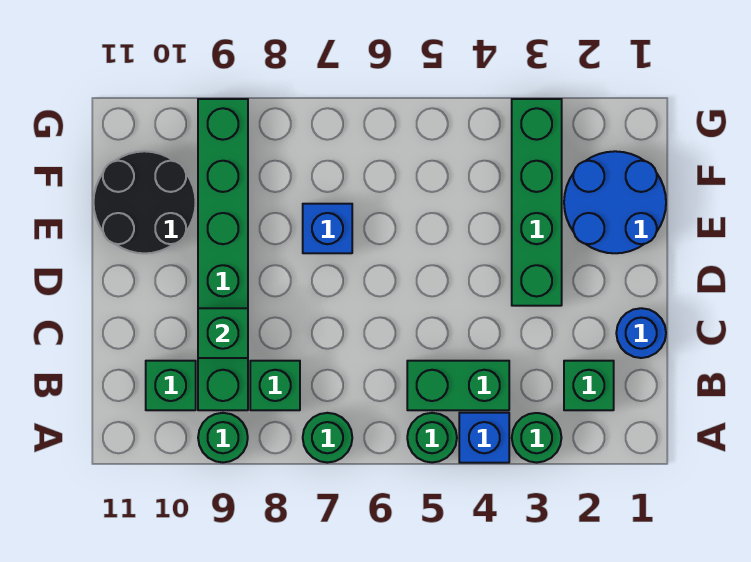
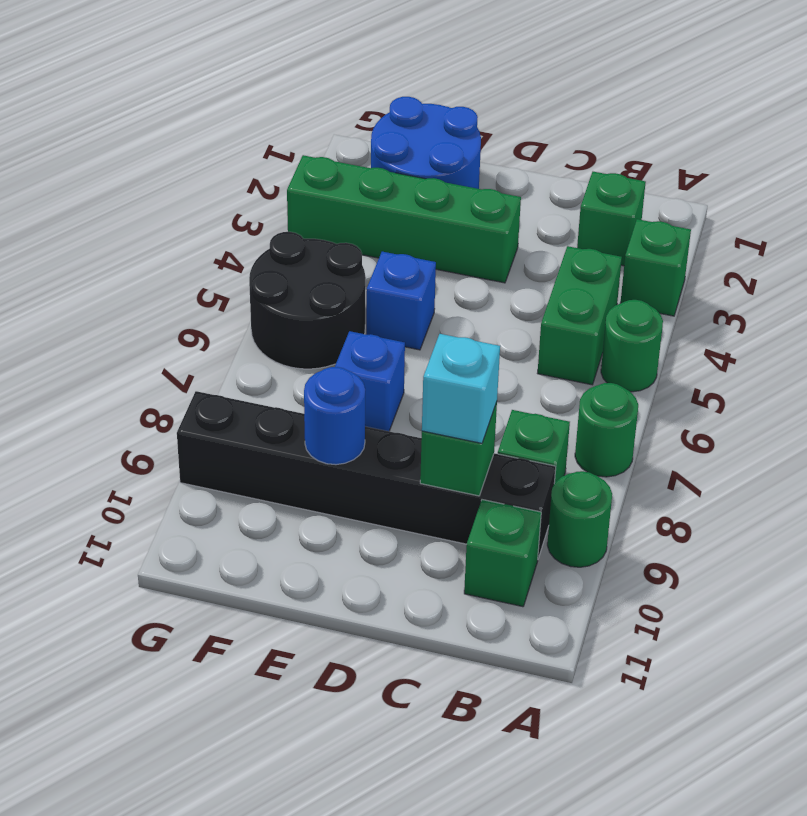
green round brick A3 level 1 -> green brick A3 level 1
blue brick A4 level 1 -> blue brick E5 level 1
green brick B9:G9 level 1 -> black brick B9:G9 level 1
blue round brick C1 level 1 -> blue round brick E9 level 2
none -> cyan brick C9 level 3
black round brick E10:F11 level 1 -> black round brick F5:G6 level 1

